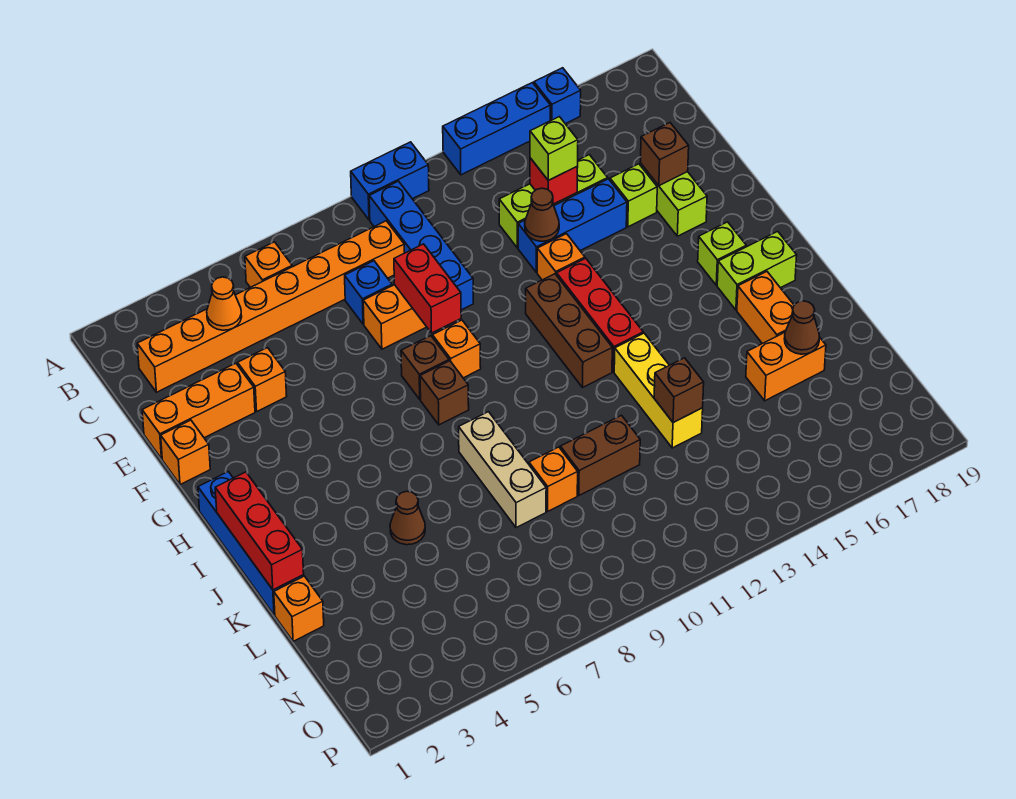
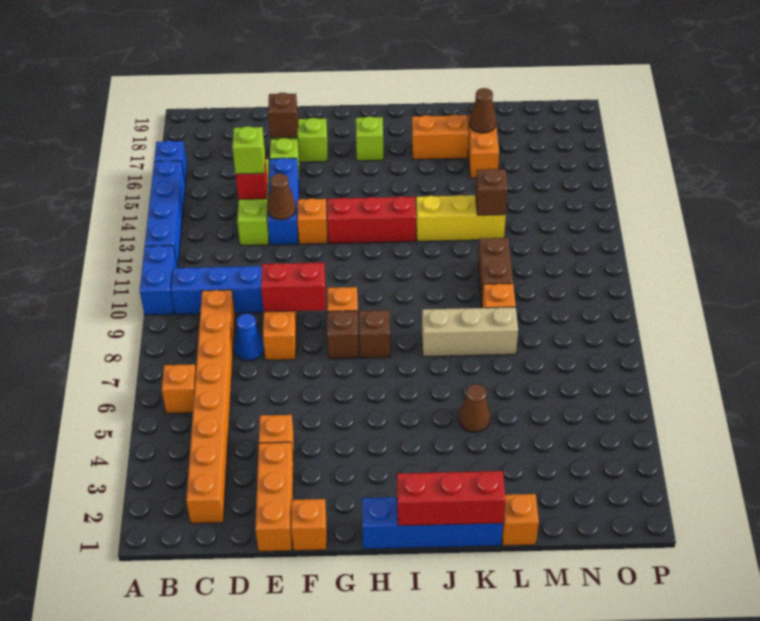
blue brick A13:A15 level 1 -> blue brick A12:A15 level 1
orange cone C4 level 2 -> none
blue brick D8 level 1 -> blue cone D8 level 1
brown brick G12:I12 level 1 -> none
lime brick I17:I18 level 1 -> none

